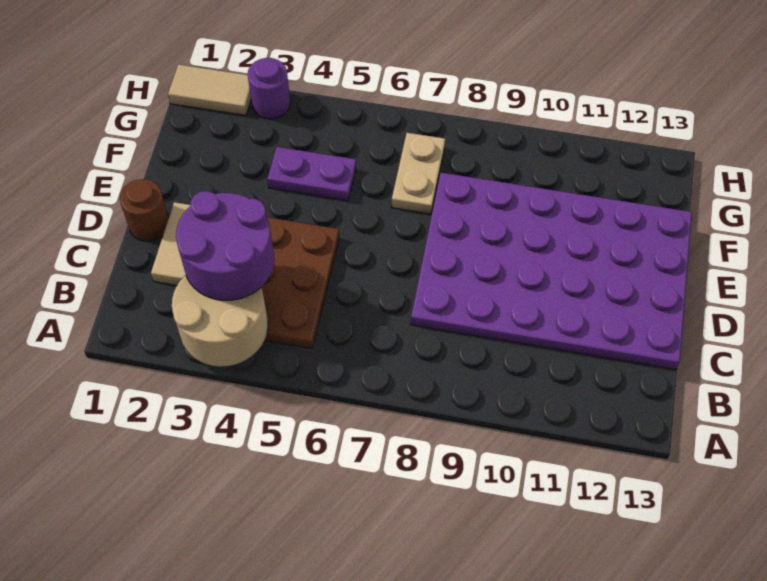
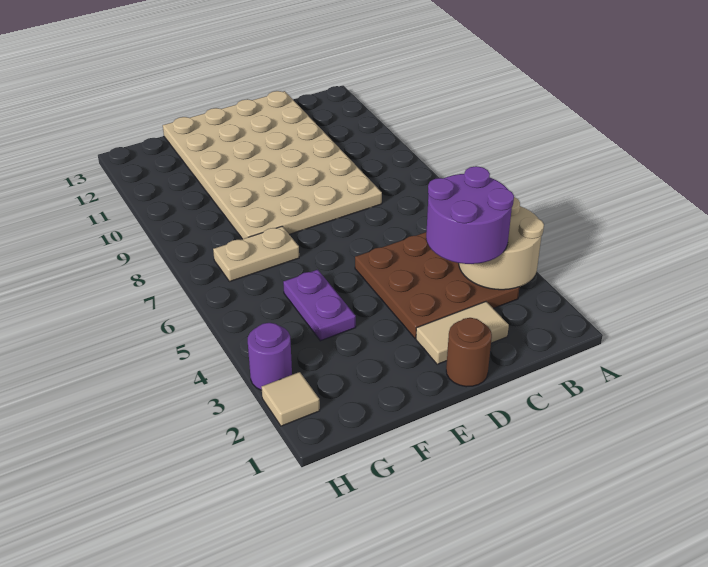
purple plate C8:F13 level 1 -> tan plate C8:F13 level 1
tan tile H1:H2 level 1 -> tan tile H2 level 1

